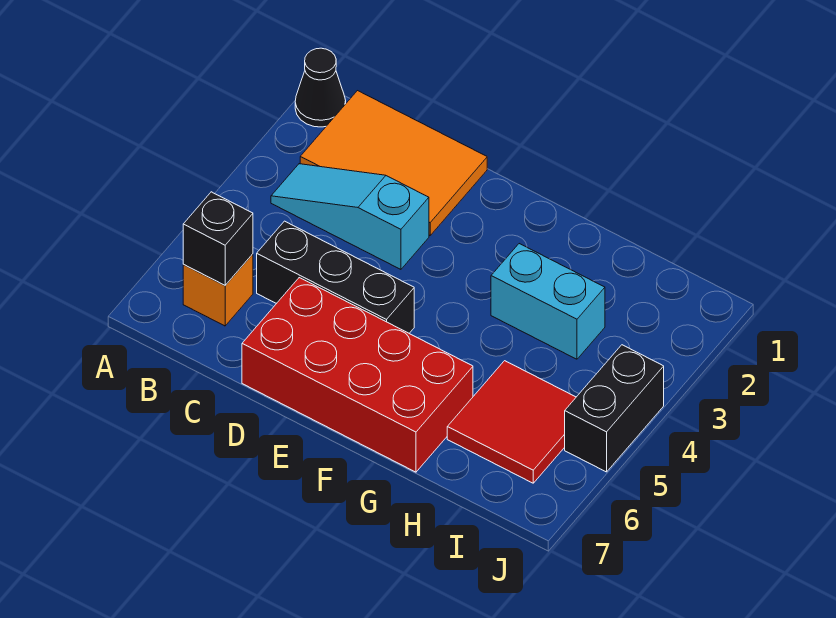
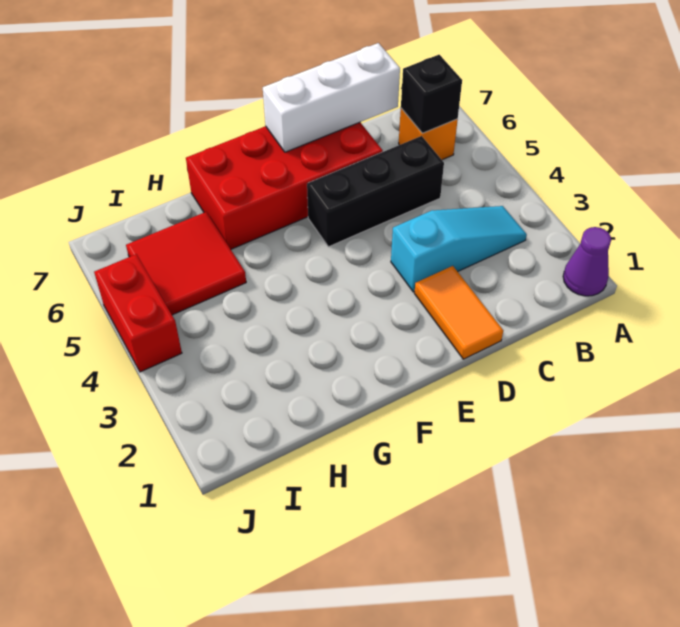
black cone A1 level 1 -> purple cone A1 level 1
orange tile B1:D2 level 1 -> orange tile D1:D2 level 1
none -> white brick C7:E7 level 2
cyan brick G3:H3 level 1 -> none
black brick J4:J5 level 1 -> red brick J4:J5 level 1

